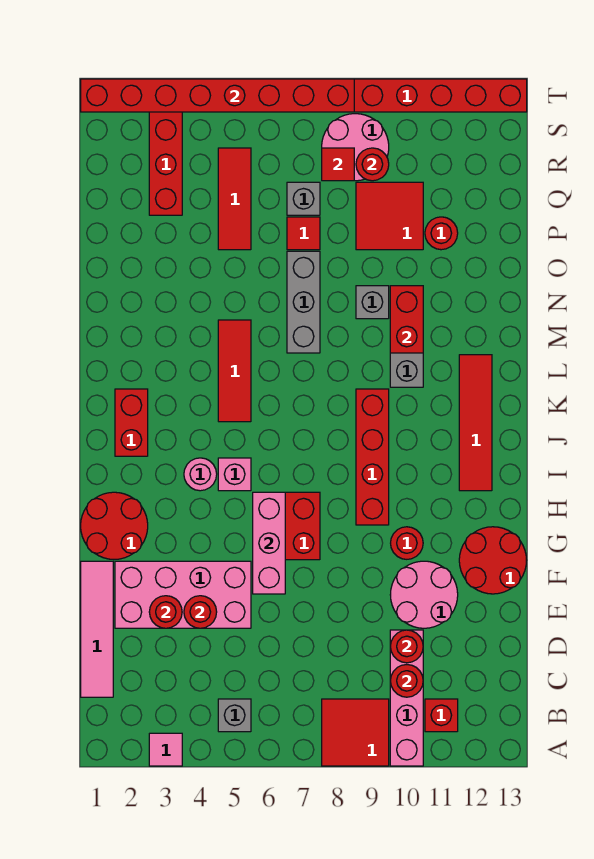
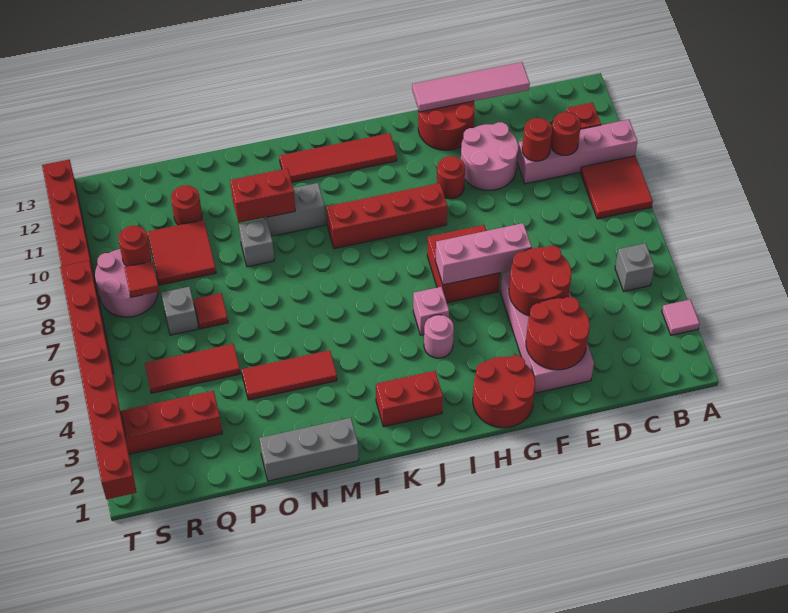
pink tile C1:F1 level 1 -> pink tile D13:G13 level 2
red round brick E3 level 2 -> red round brick E2:F3 level 2
red round brick E4 level 2 -> red round brick E4:F5 level 2
red tile K5:M5 level 1 -> red tile M4:O4 level 1
grey brick M7:O7 level 1 -> grey brick M1:O1 level 1

